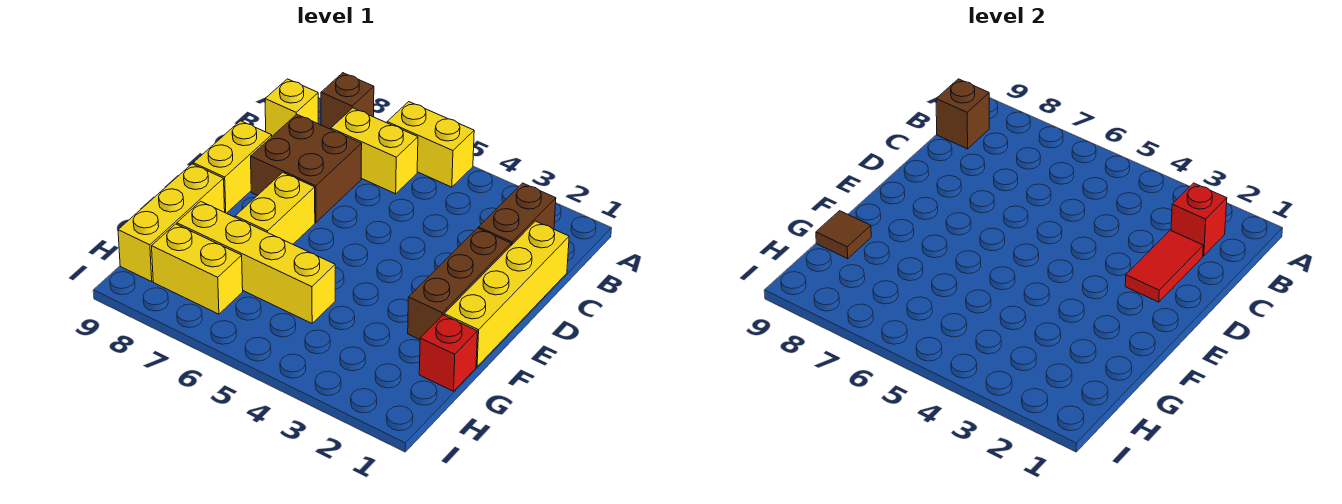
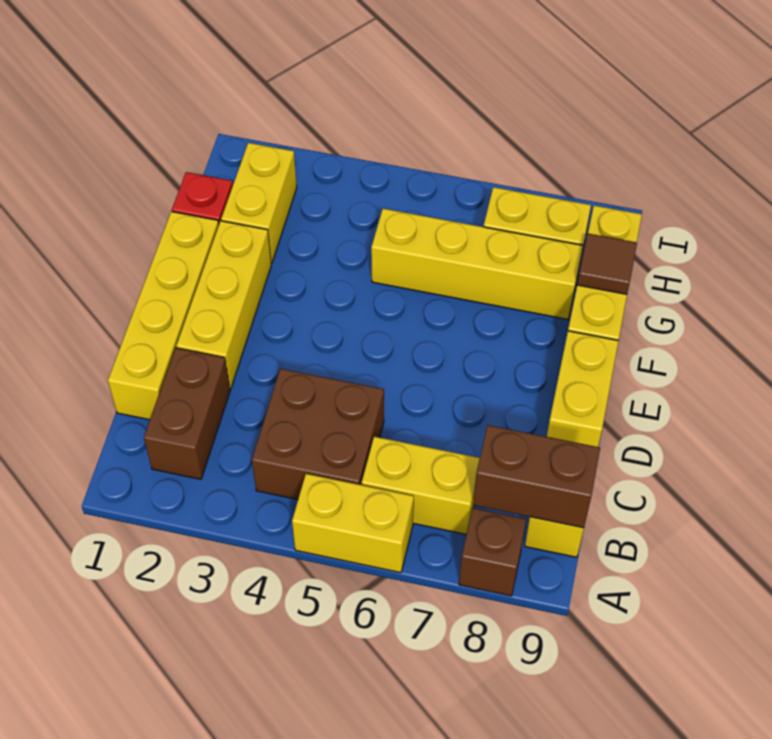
red brick B2 level 2 -> none
brown brick B9 level 2 -> brown brick B8:B9 level 2
red tile C2:D2 level 2 -> none
brown brick C7:D8 level 1 -> brown brick B4:C5 level 1
brown brick D2:F2 level 1 -> yellow brick D2:F2 level 1
yellow brick E7:F7 level 1 -> yellow brick G2:H2 level 1

